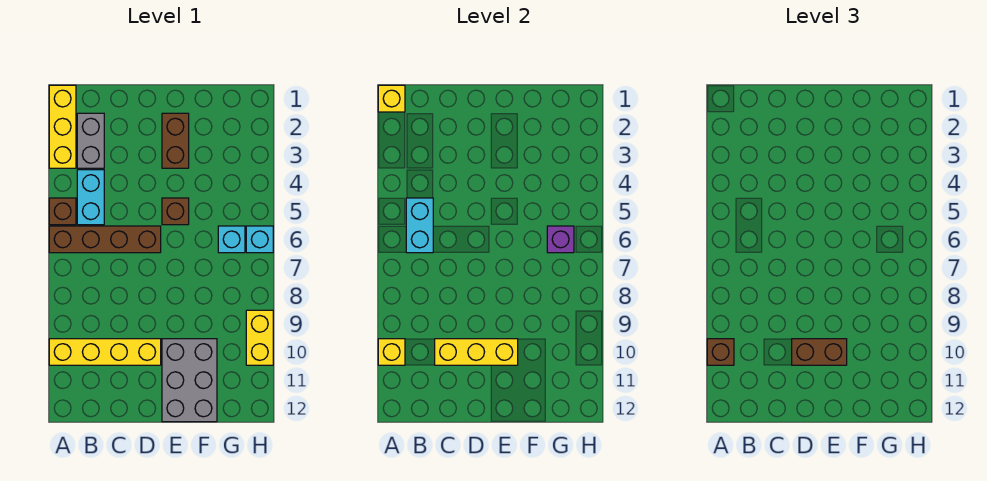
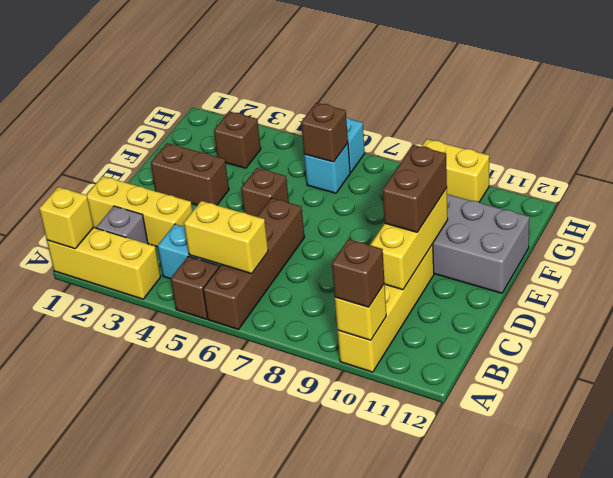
grey brick B2:B3 level 1 -> grey brick B2 level 1
cyan brick B5:B6 level 2 -> yellow brick B5:B6 level 2
none -> yellow brick C1:C3 level 1
none -> brown brick G3 level 1
purple brick G6 level 2 -> brown brick G6 level 2

